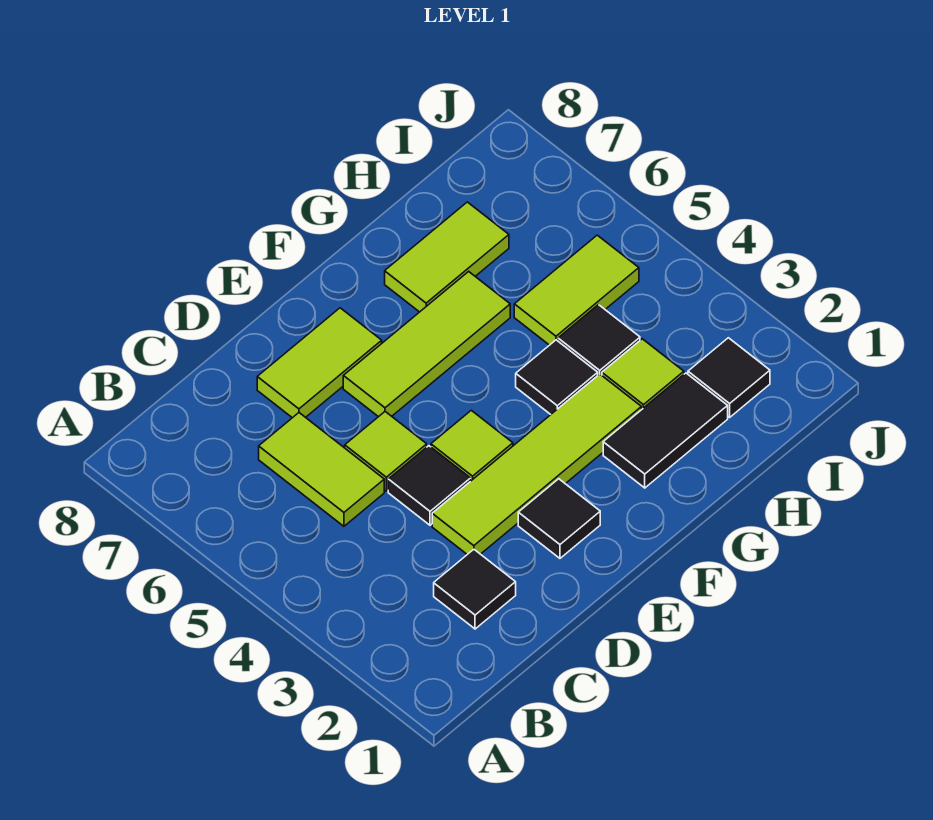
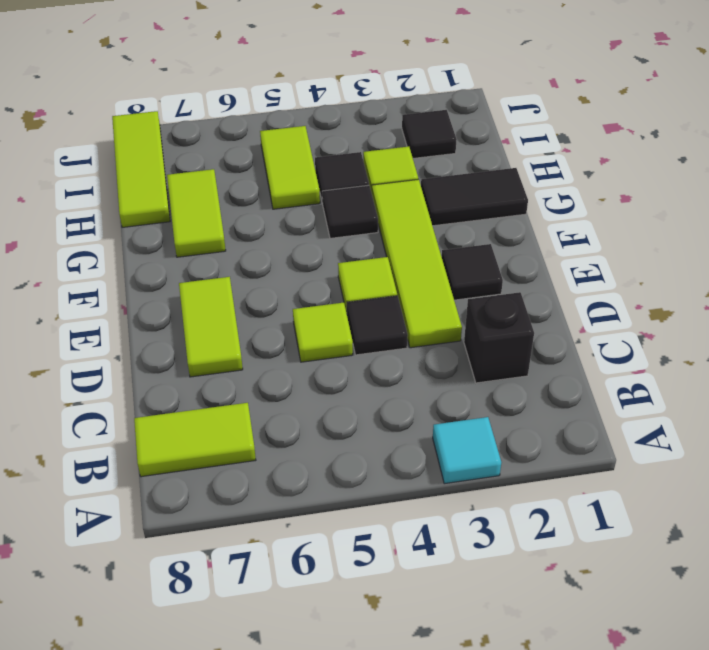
none -> cyan tile A3 level 1
black tile C2 level 1 -> black brick C2 level 1
lime tile C5:C6 level 1 -> lime tile B7:B8 level 1
lime tile E6:G6 level 1 -> lime tile H8:J8 level 1
black tile G2:H2 level 1 -> black tile G1:G2 level 1

